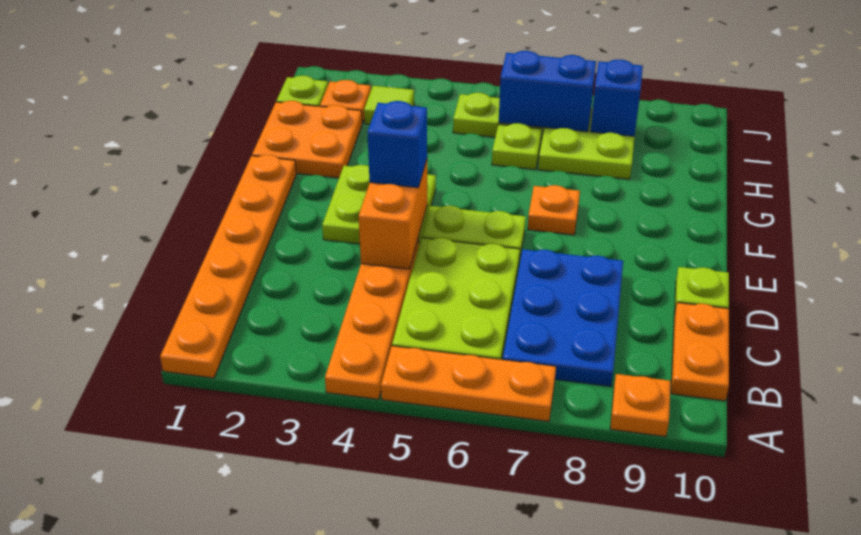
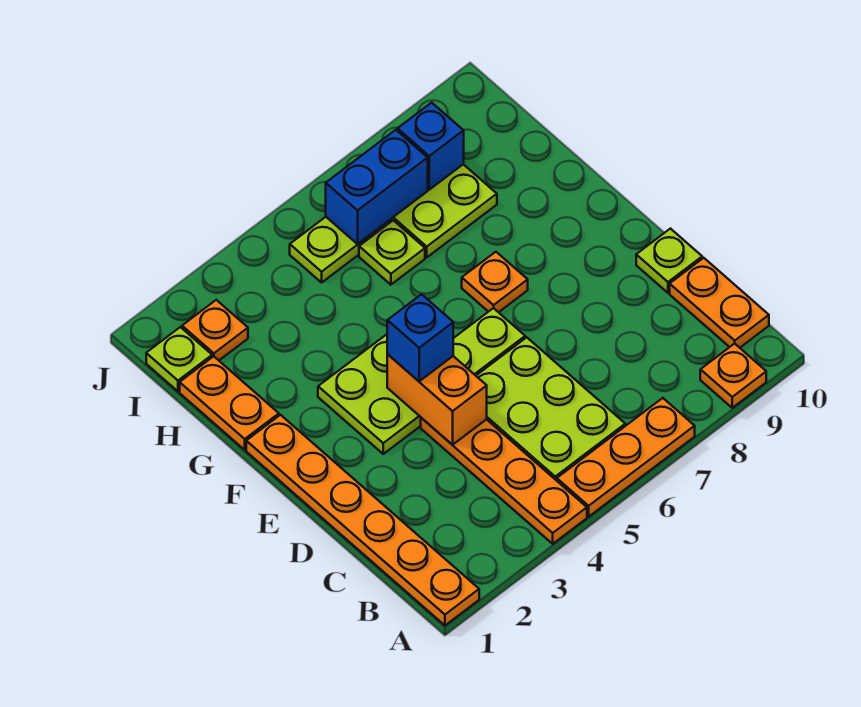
blue plate B7:D8 level 1 -> none
orange plate G1:H2 level 1 -> orange plate G1:H1 level 1
lime tile I3 level 1 -> none

